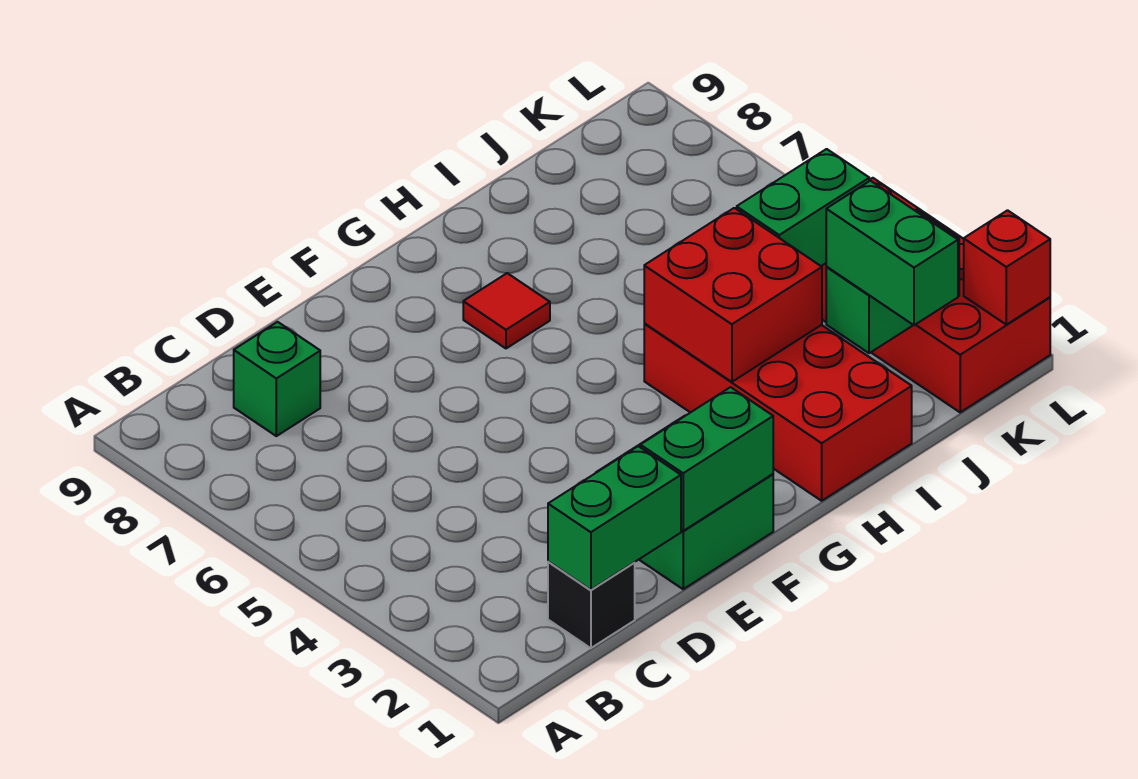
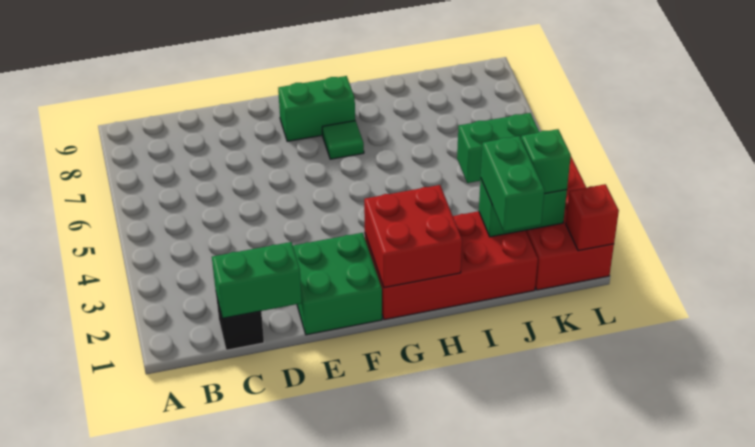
green brick C8 level 1 -> green brick K2 level 3
green brick E1:F1 level 2 -> green brick F8:G8 level 1
red tile G7 level 1 -> green tile G7 level 1
red brick H1:I4 level 1 -> red brick G1:J2 level 1
red brick H3:I4 level 2 -> red brick G1:H2 level 2

